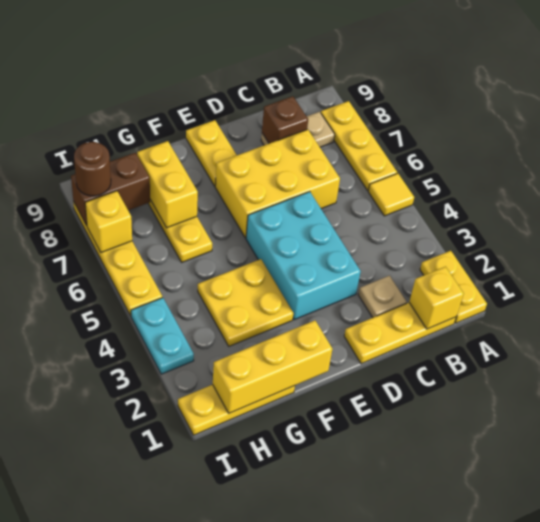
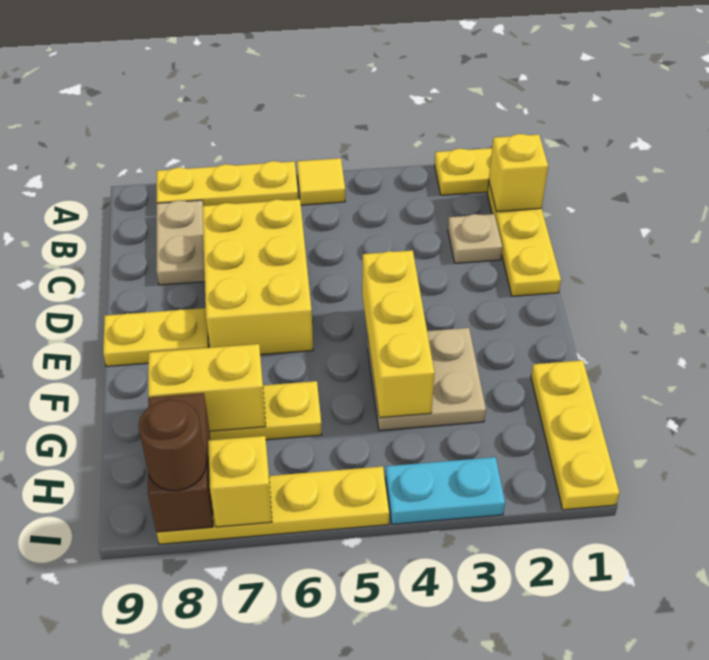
brown brick C8 level 2 -> none
cyan brick D3:E5 level 1 -> none
yellow brick F1:H1 level 2 -> yellow brick E4:G4 level 2
yellow plate F3:G4 level 1 -> tan plate F3:G4 level 1

